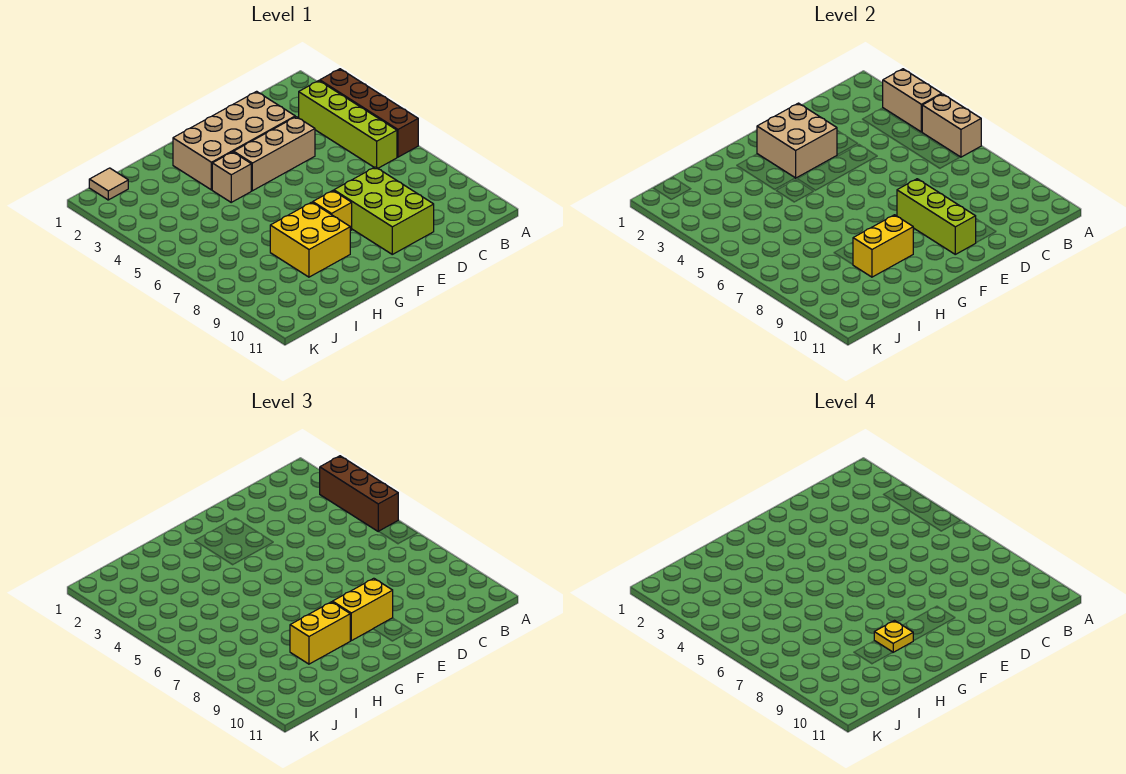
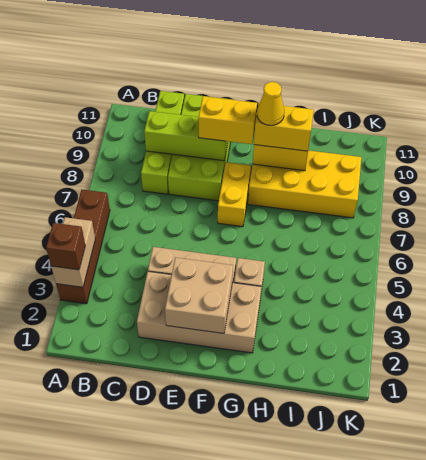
brown brick A3:A5 level 3 -> brown brick A3 level 3
tan brick A5:A6 level 2 -> none
lime brick B3:B6 level 1 -> lime brick C8:C11 level 1
lime brick D8:E10 level 1 -> lime brick D8:E11 level 1
lime brick E8:E10 level 2 -> lime brick C9:E9 level 2
yellow brick F8 level 1 -> yellow brick F7:F8 level 1
yellow brick G8:H9 level 1 -> yellow brick G8:J9 level 1
yellow plate G9 level 4 -> yellow cone G9 level 4
tan tile J1 level 1 -> none

